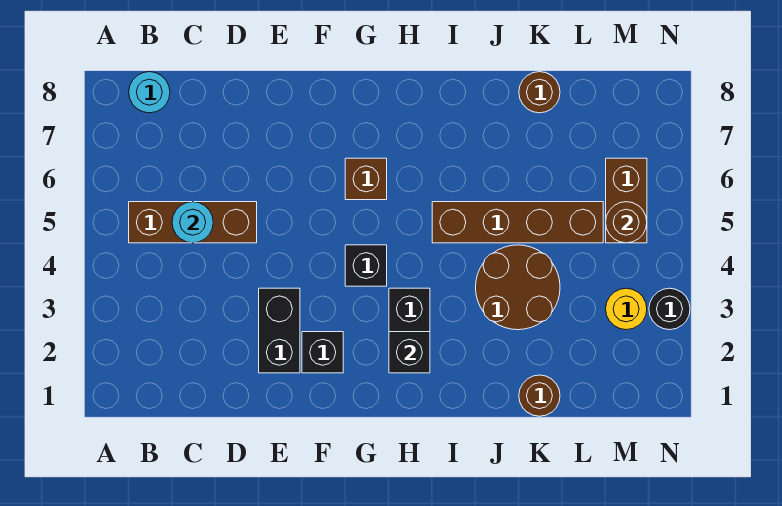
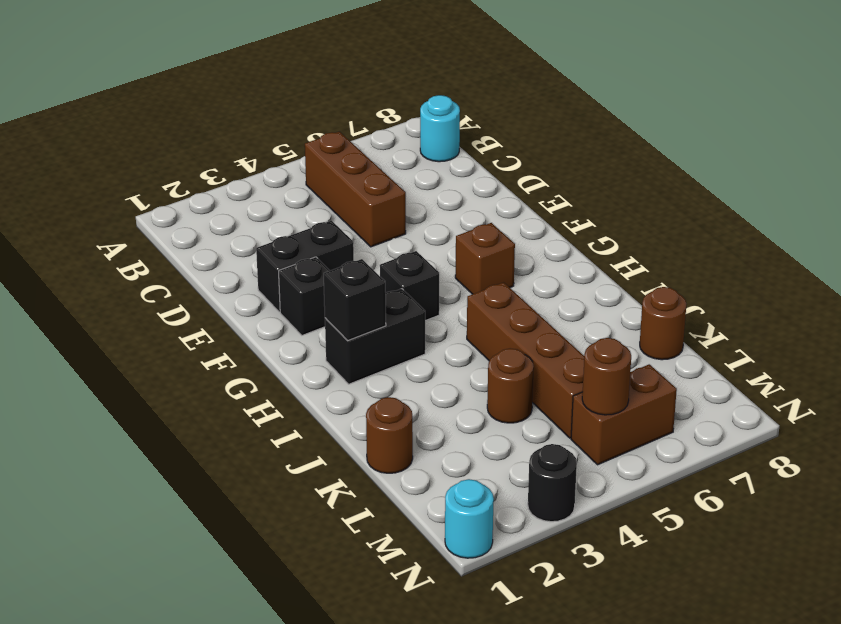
cyan round brick C5 level 2 -> cyan round brick N1 level 1
brown round brick J3:K4 level 1 -> brown round brick K4 level 1
yellow round brick M3 level 1 -> none

